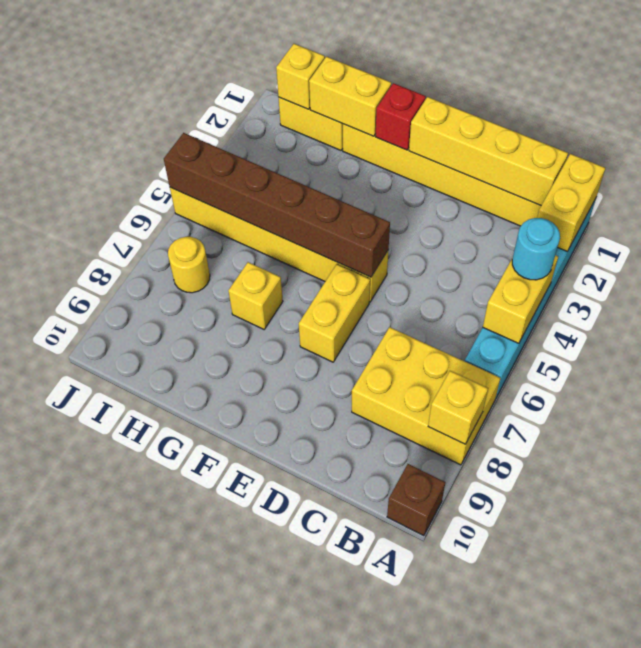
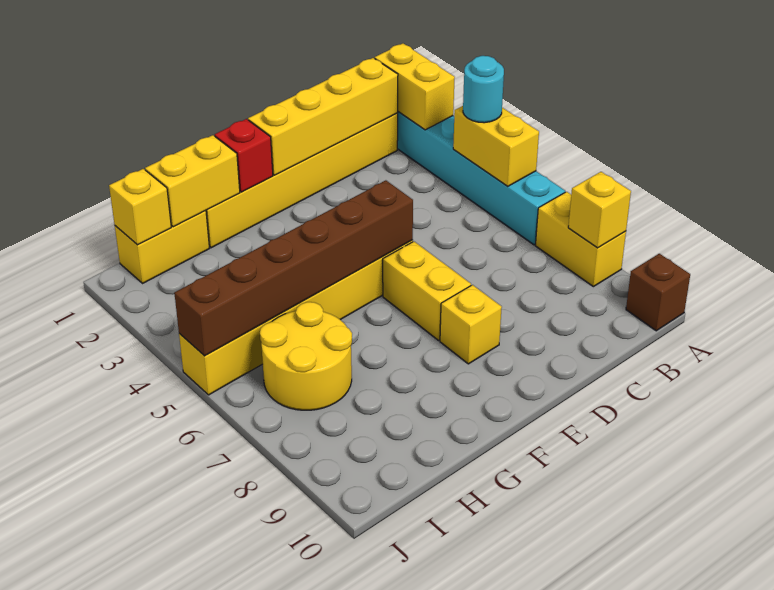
yellow brick A7:C8 level 1 -> yellow brick A7:A8 level 1
yellow brick G7 level 1 -> yellow brick E8 level 1
yellow round brick I7 level 1 -> yellow round brick H6:I7 level 1

